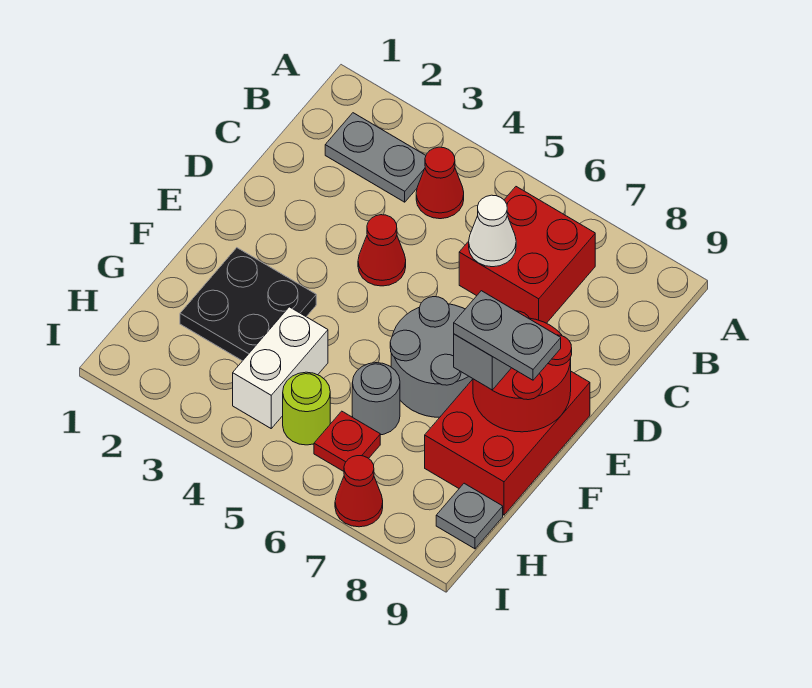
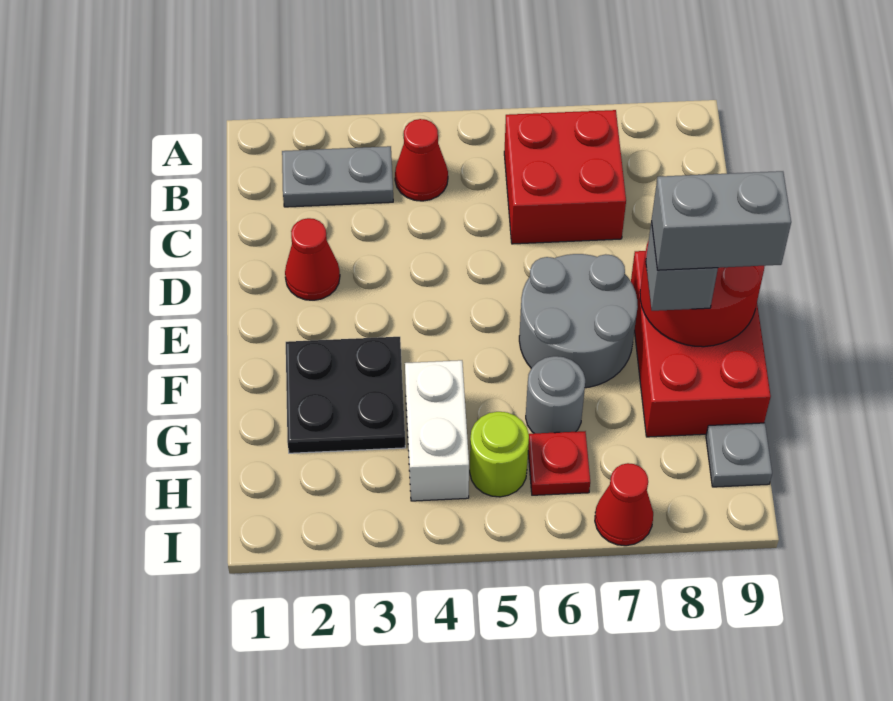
white cone C6 level 2 -> none
red cone D4 level 1 -> red cone D2 level 1
grey plate F8:F9 level 4 -> grey brick F8:F9 level 4

